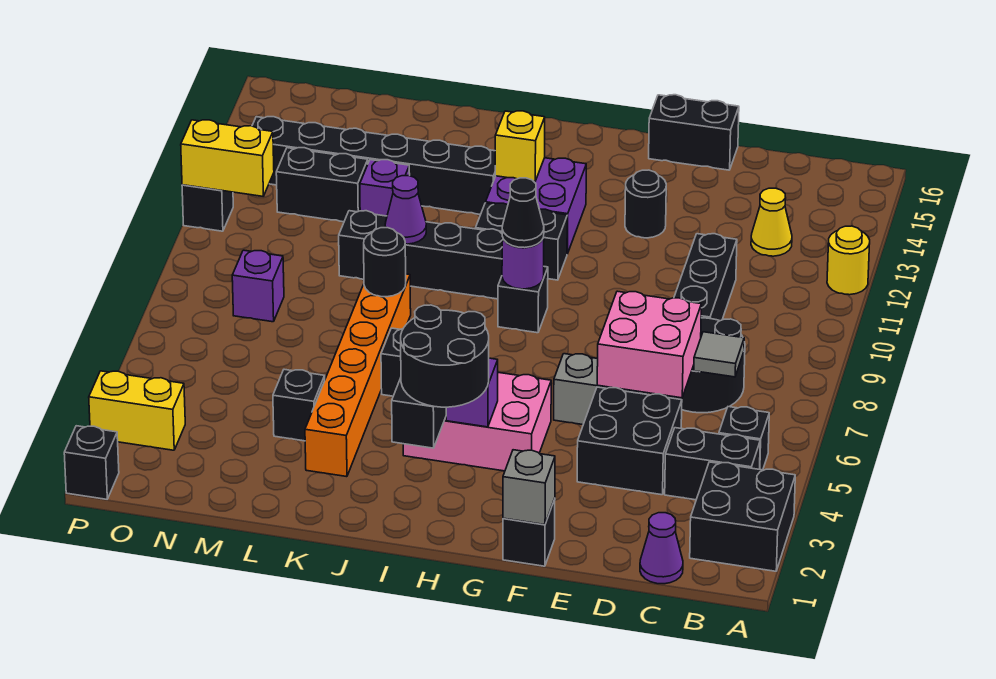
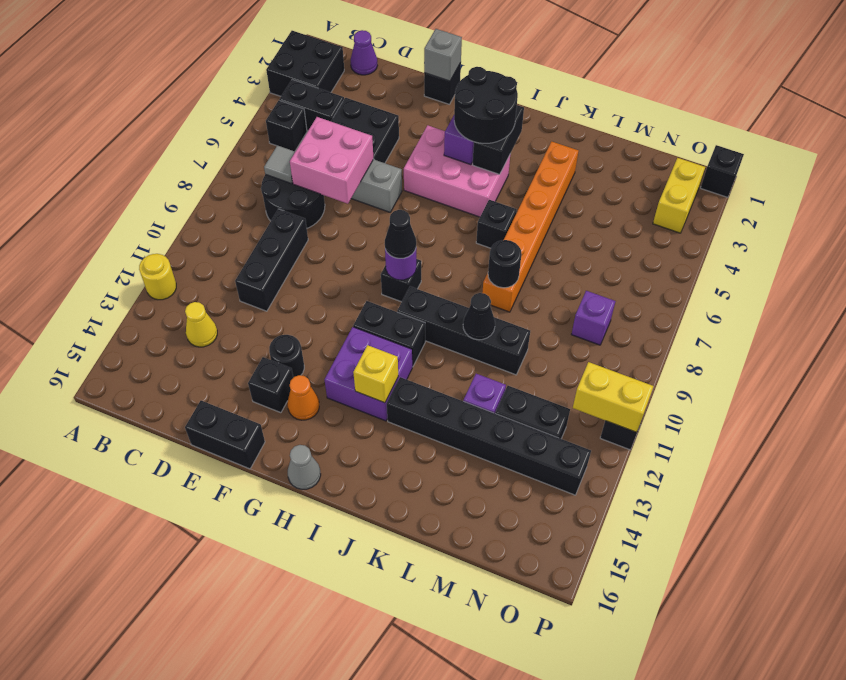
none -> orange cone G14 level 1
none -> grey cone H16 level 1
purple cone K10 level 2 -> black cone K10 level 2
black brick L4 level 1 -> black brick F14 level 1
yellow brick O3:P3 level 1 -> yellow brick O2:O3 level 1

